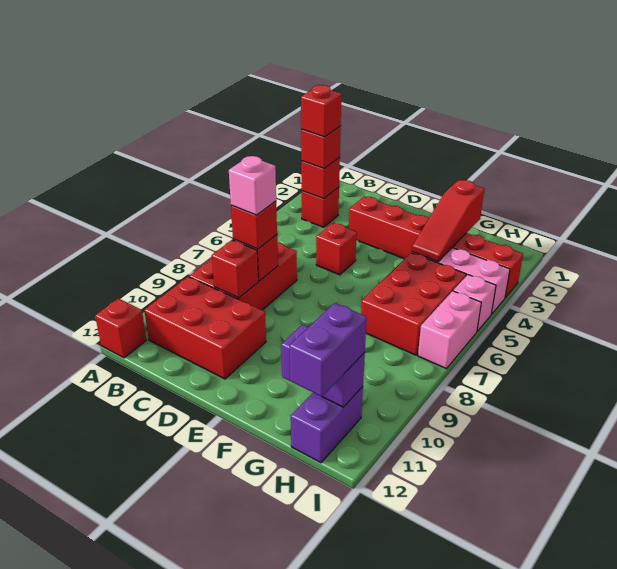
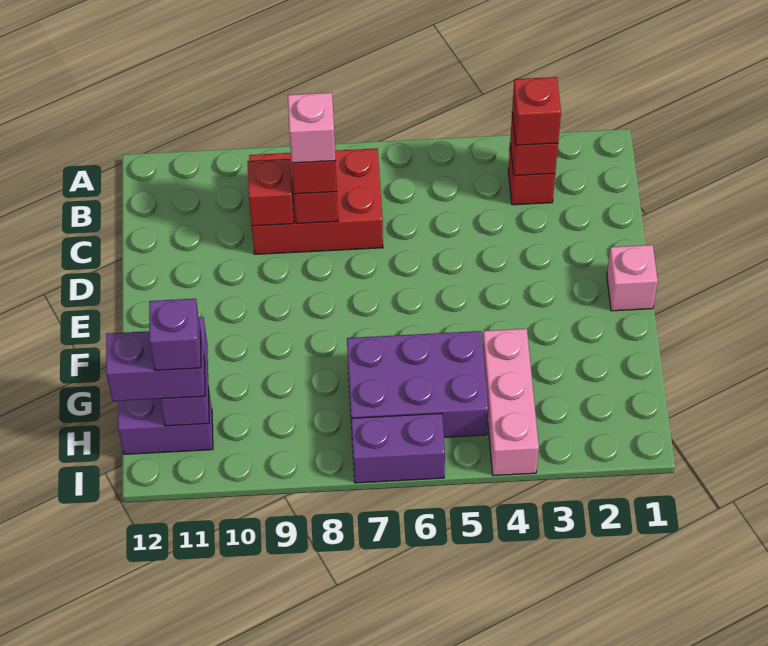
red brick A12 level 1 -> none
red brick B3 level 4 -> none
red brick B10:D11 level 1 -> none
red brick D3:I3 level 1 -> none
red brick D5 level 1 -> none
red slope G2:G4 level 2 top 2 -> none
red brick G5:H7 level 1 -> purple brick G5:H7 level 1
none -> purple brick H11 level 4
pink brick I5 level 1 -> pink brick E1 level 1
pink brick I6:I7 level 1 -> purple brick I6:I7 level 1

